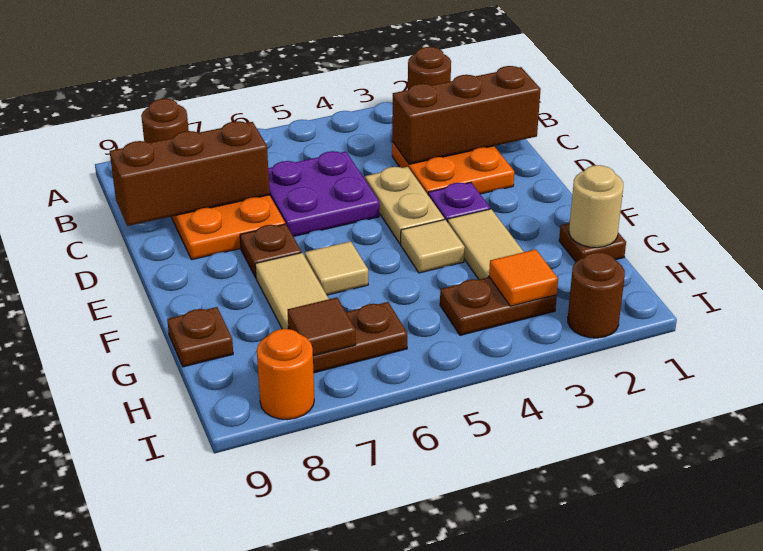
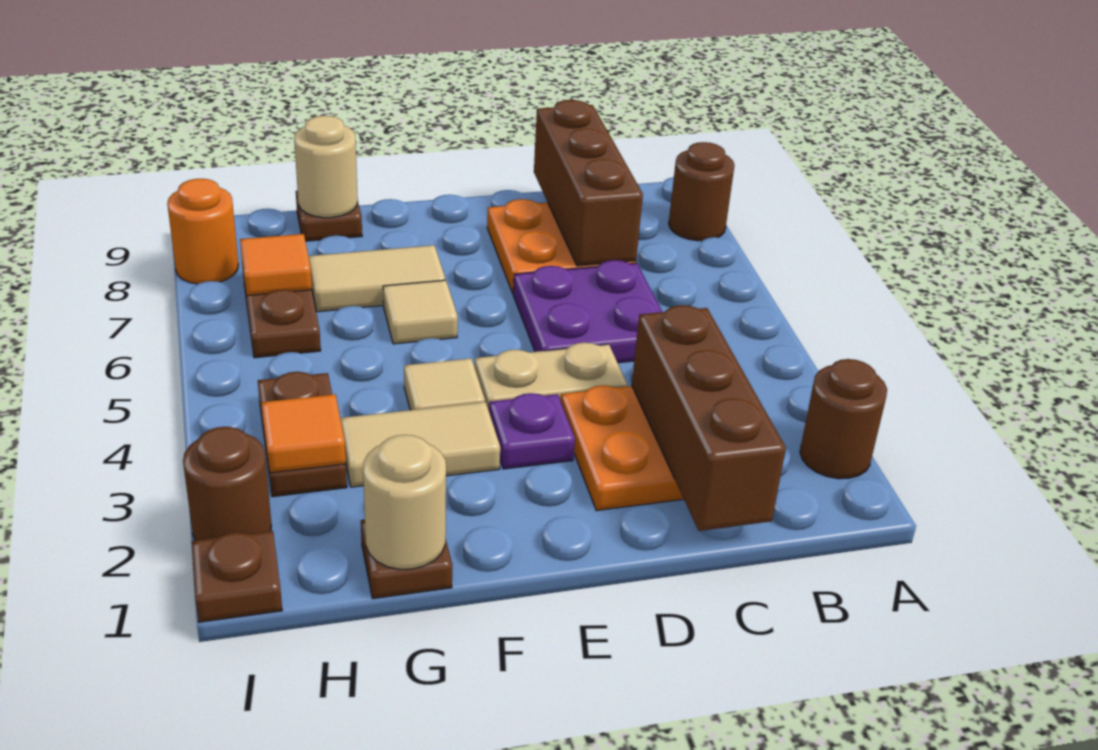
brown plate E7 level 1 -> brown plate I1 level 1
none -> tan round brick G9 level 2
brown tile H7 level 2 -> orange tile H7 level 2

